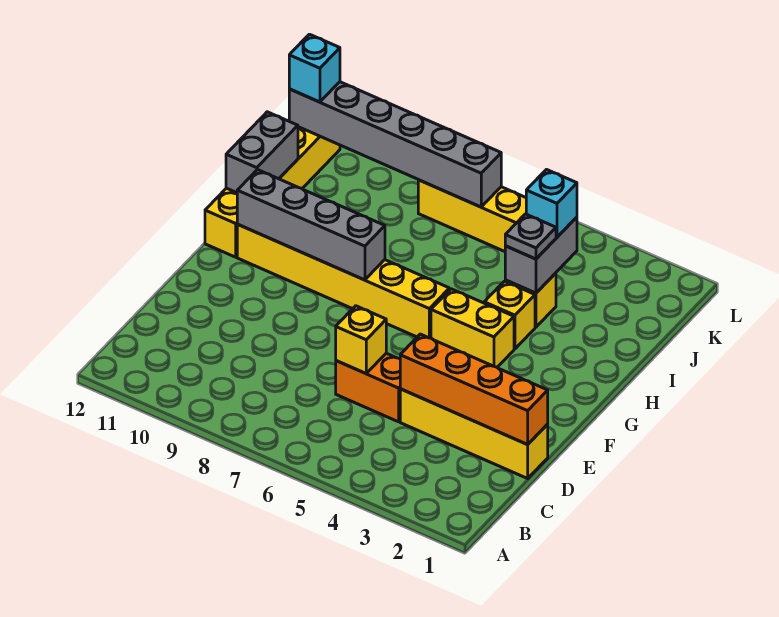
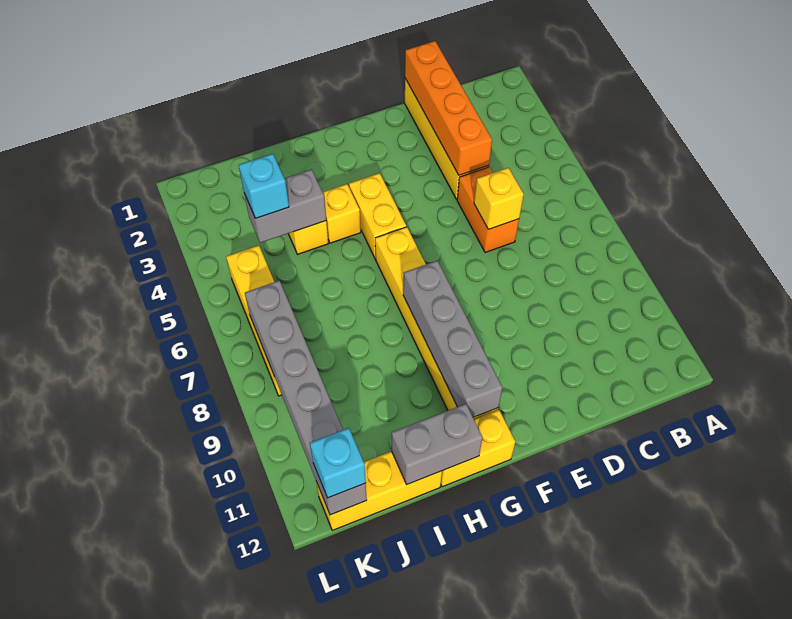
grey plate I4 level 3 -> none

